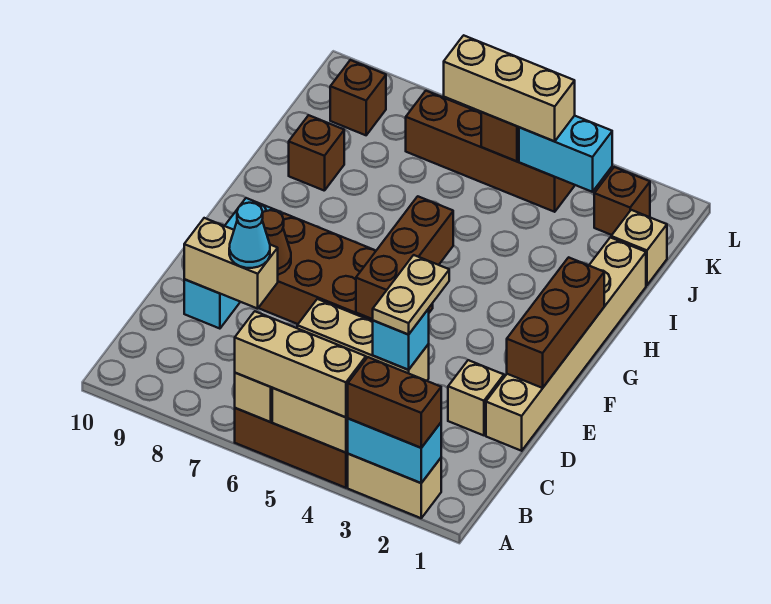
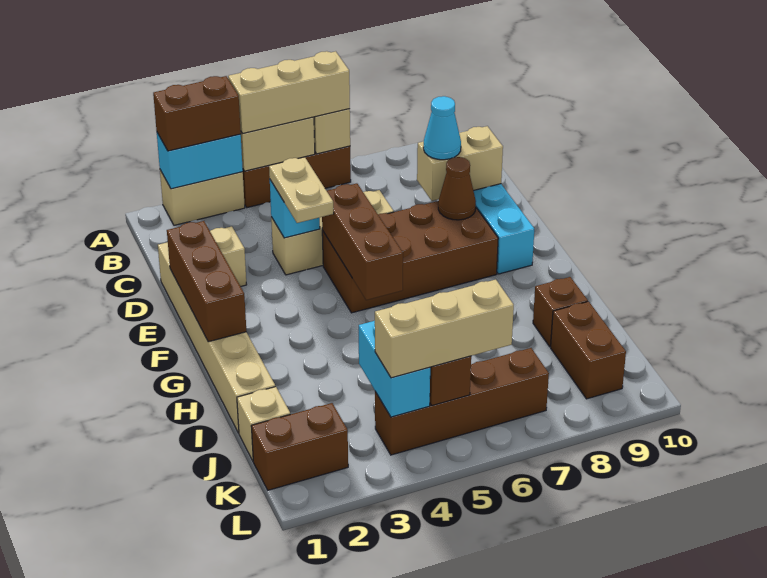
brown brick K2 level 1 -> brown brick K1:K2 level 1
cyan brick K3:K4 level 2 -> cyan brick J4:K4 level 2
brown brick K9 level 1 -> brown brick J9:K9 level 1

